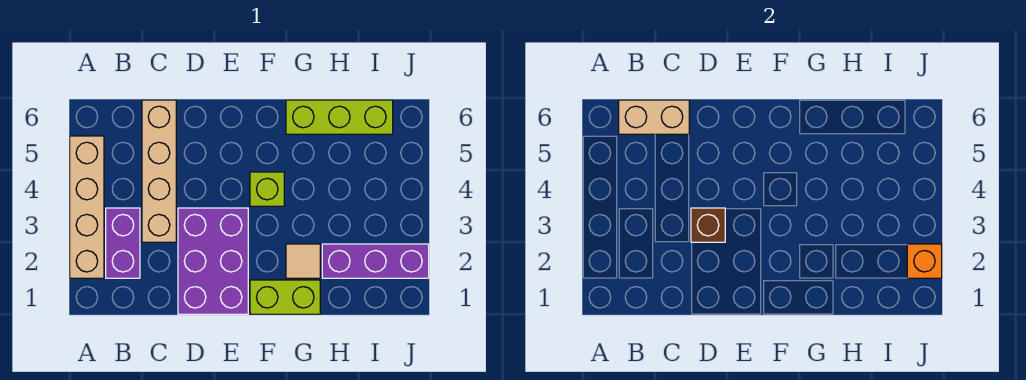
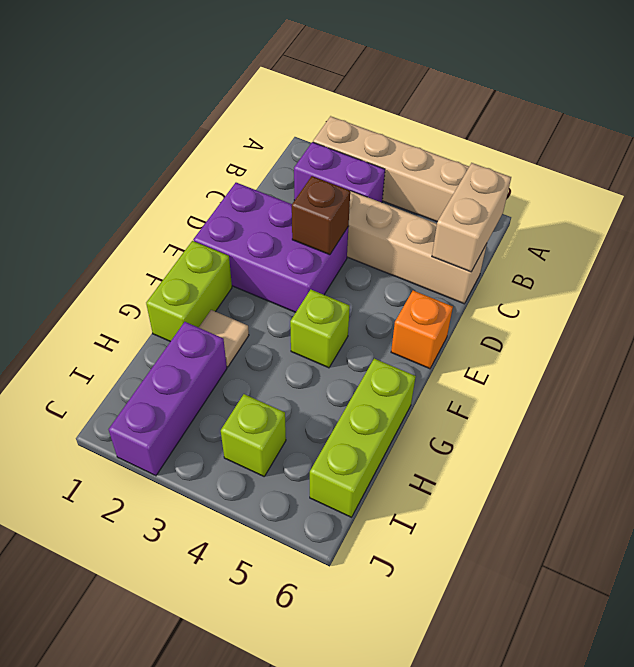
none -> lime brick I4 level 1
orange brick J2 level 2 -> orange brick E6 level 1

